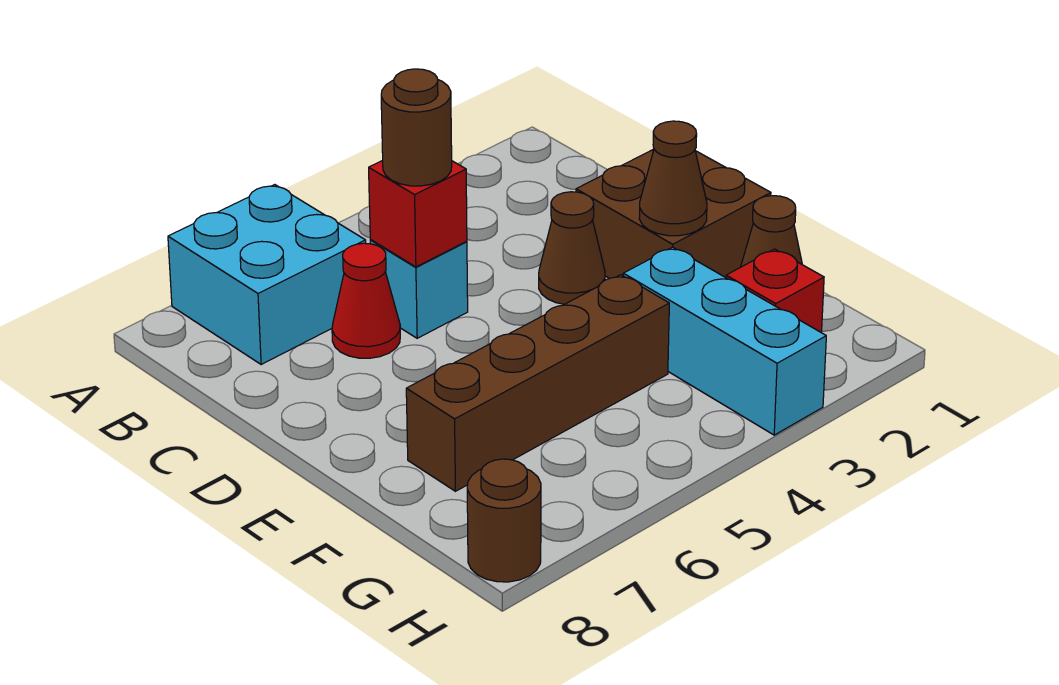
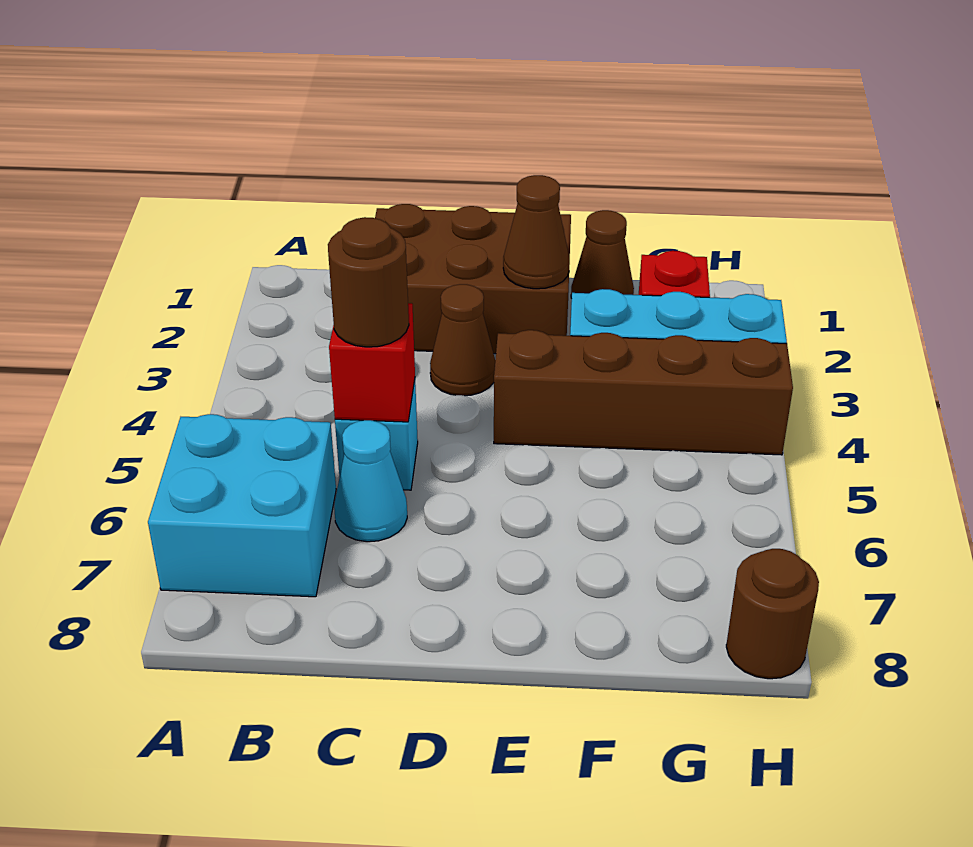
red cone C6 level 1 -> cyan cone C6 level 1
brown brick D1:E2 level 1 -> brown brick C1:E2 level 1
brown brick F4:F7 level 1 -> brown brick E4:H4 level 1

